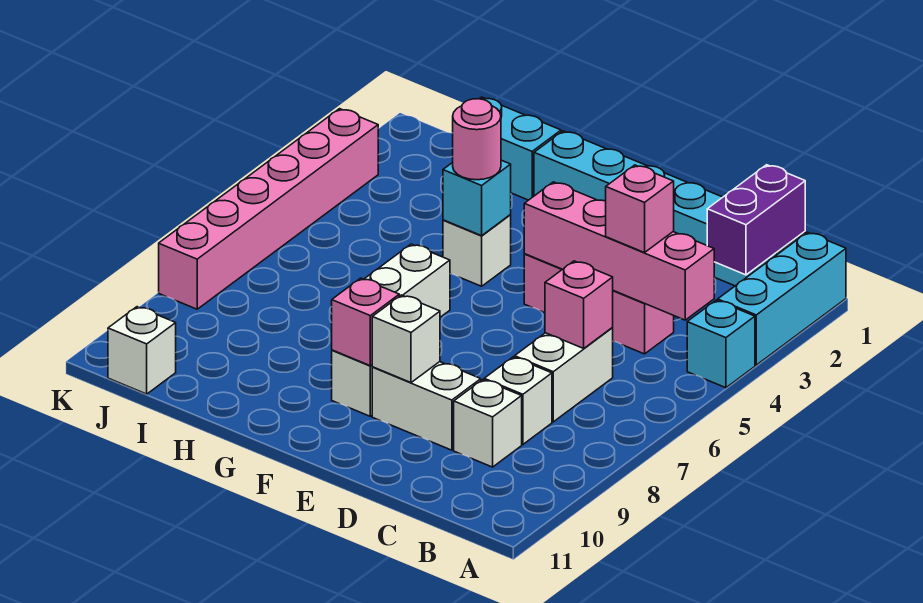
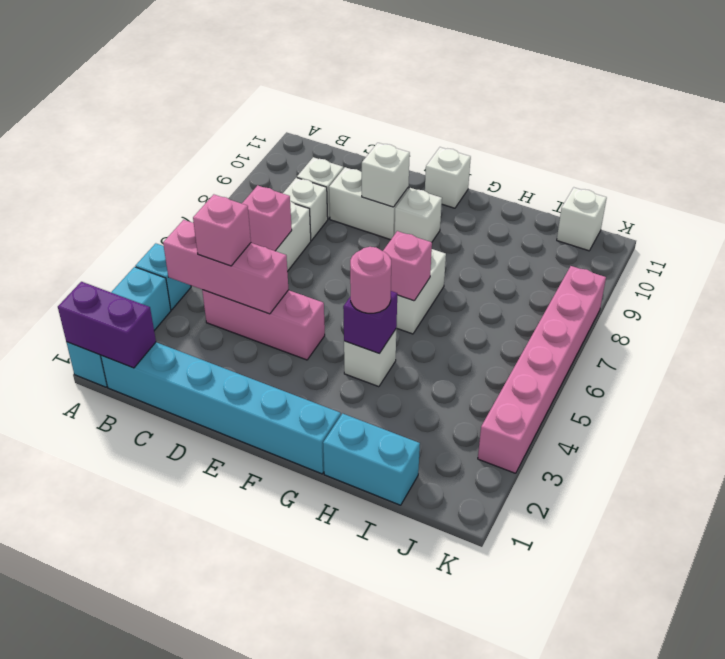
purple brick B1:B2 level 2 -> purple brick A1:B1 level 2
pink brick B4:E4 level 2 -> pink brick B4:D4 level 2
pink brick F9 level 2 -> pink brick G6 level 2
none -> white brick F11 level 1
cyan brick G4 level 2 -> purple brick G4 level 2

